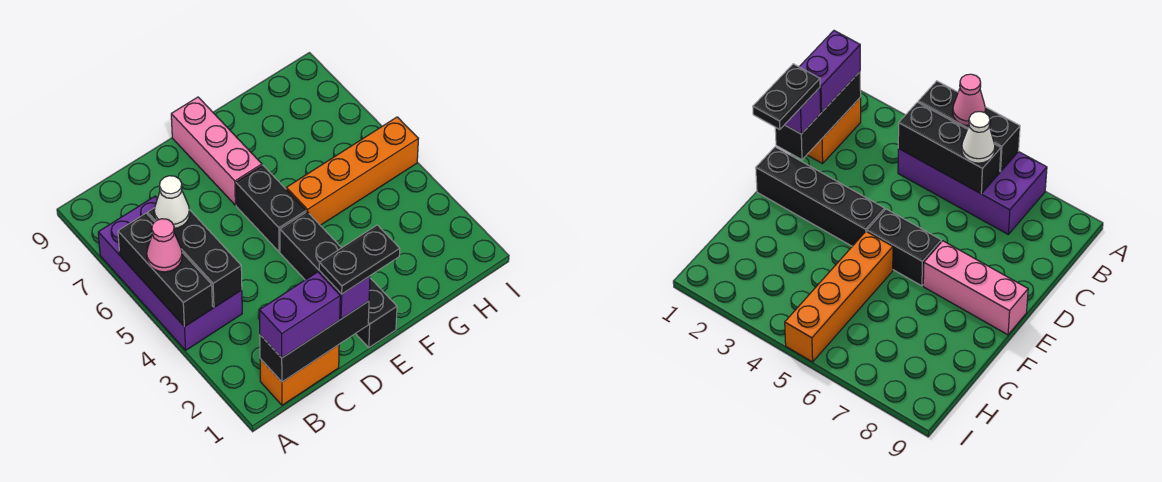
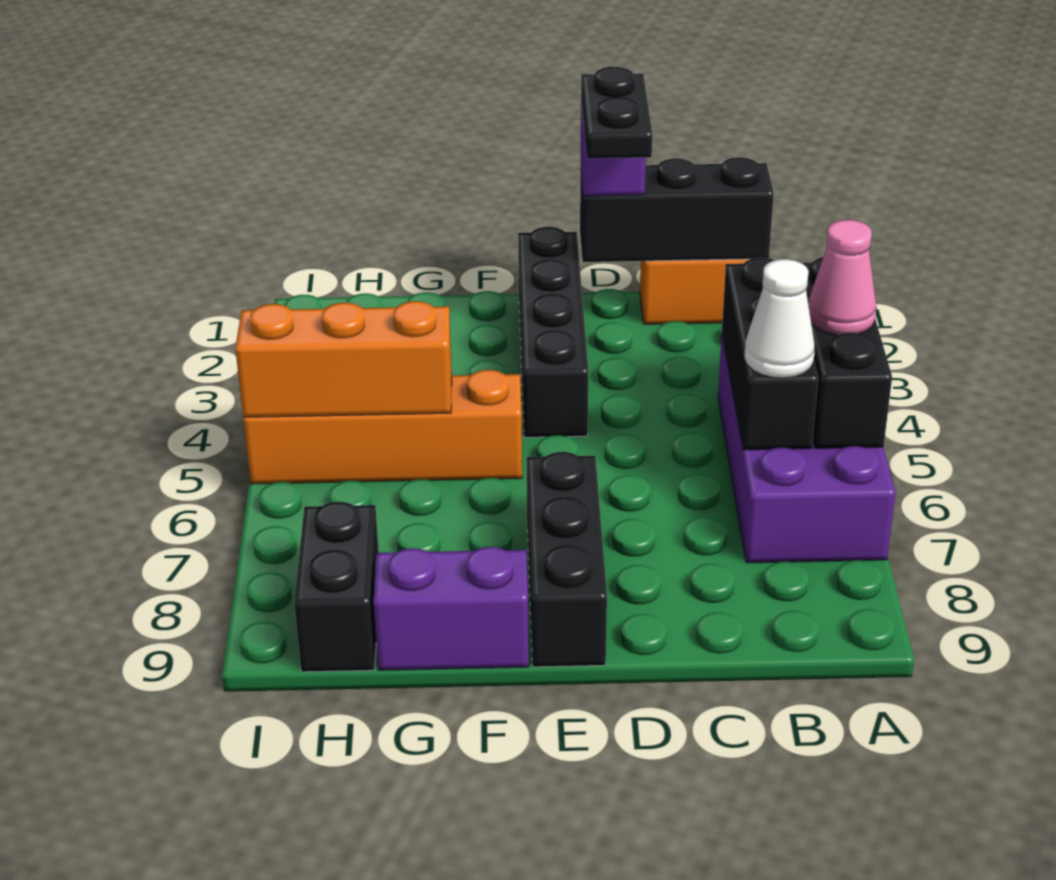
purple brick B1:C1 level 3 -> purple brick F9:G9 level 1
black plate D1:E1 level 4 -> black plate D1:D2 level 4
black brick E5:E6 level 1 -> black brick H8:H9 level 1
pink brick E7:E9 level 1 -> black brick E7:E9 level 1
none -> orange brick G5:I5 level 2

